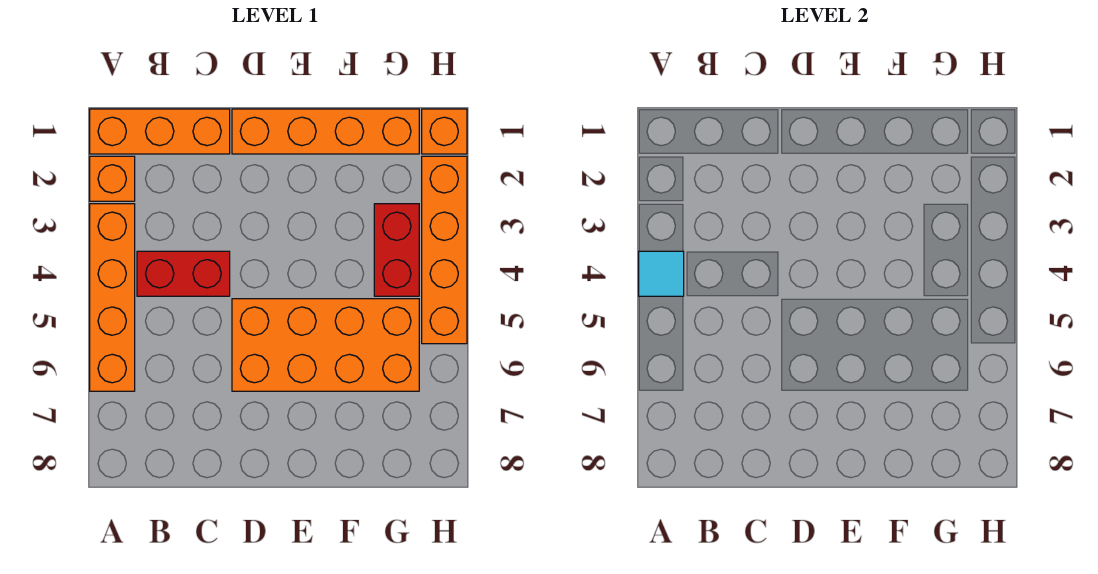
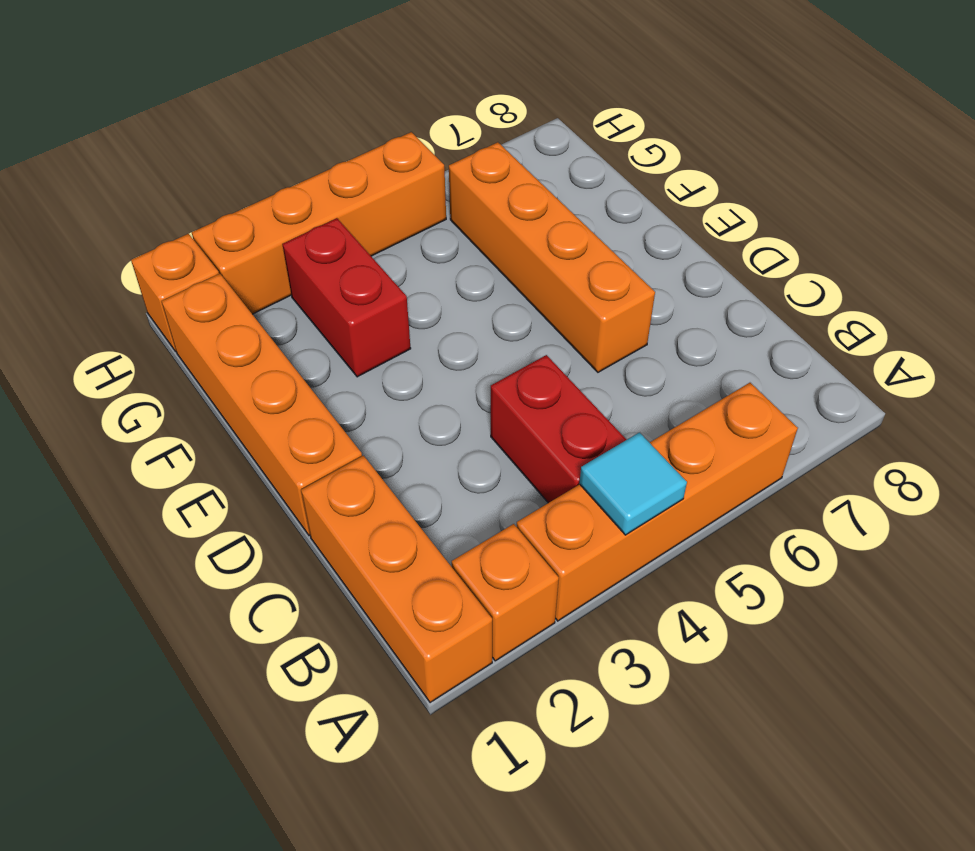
orange brick D5:G6 level 1 -> orange brick D6:G6 level 1
red brick G3:G4 level 1 -> red brick F3:G3 level 1

